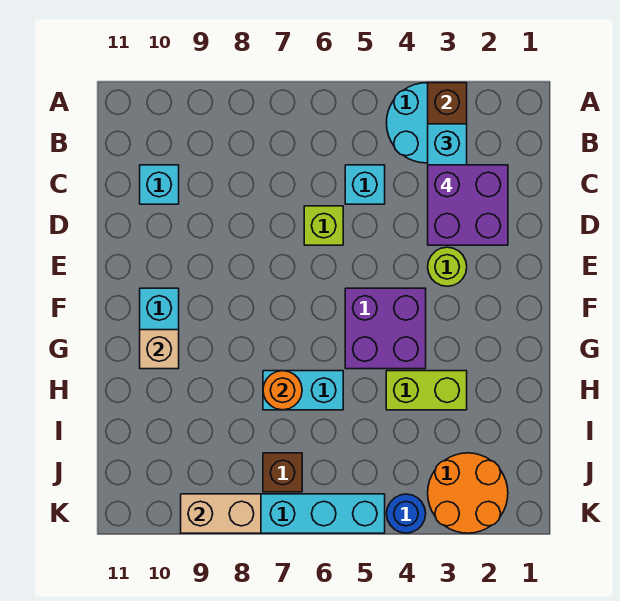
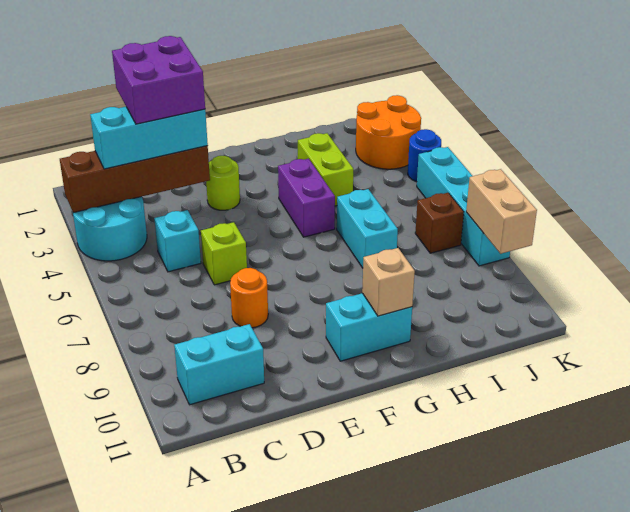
cyan brick C10 level 1 -> cyan brick B10:C10 level 1
purple brick F4:G5 level 1 -> purple brick G4:G5 level 1
orange round brick H7 level 2 -> orange round brick D8 level 1

